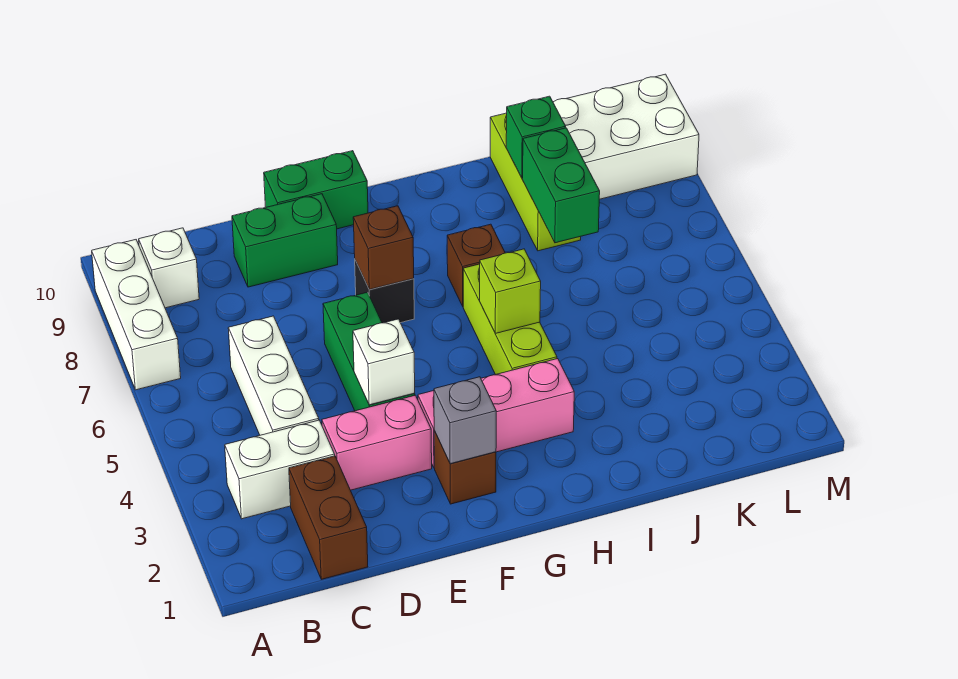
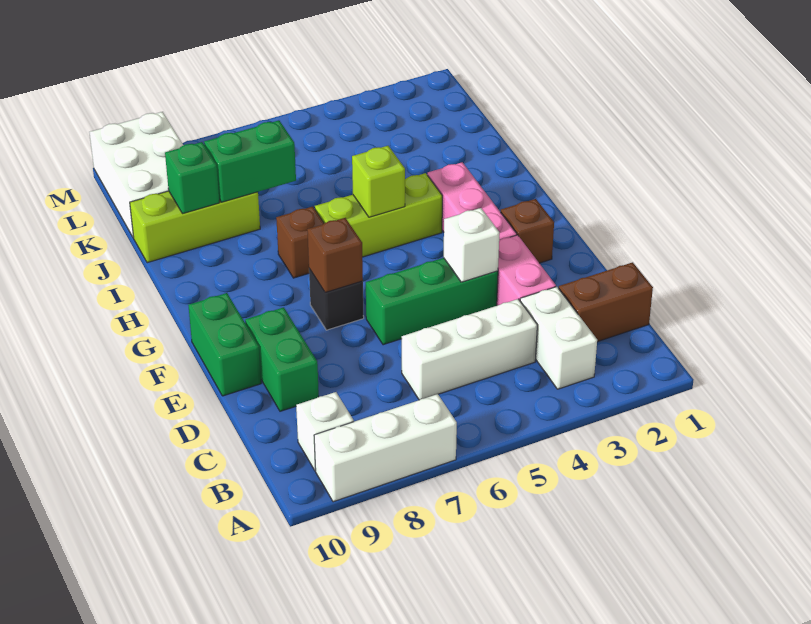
grey brick F2 level 2 -> none

